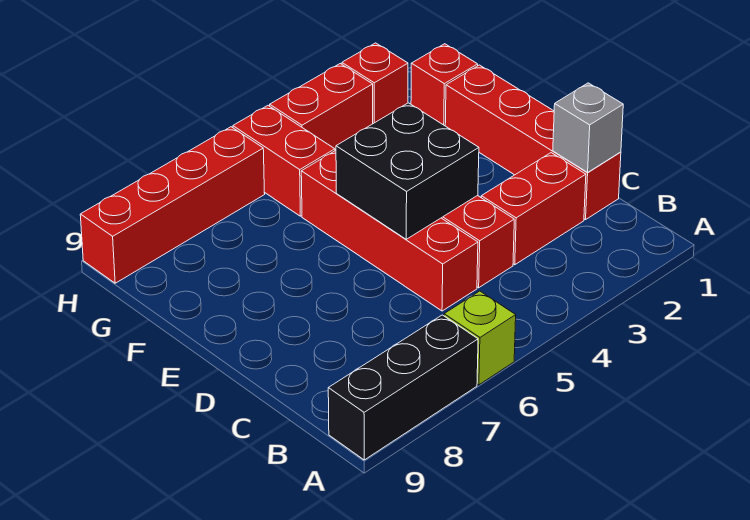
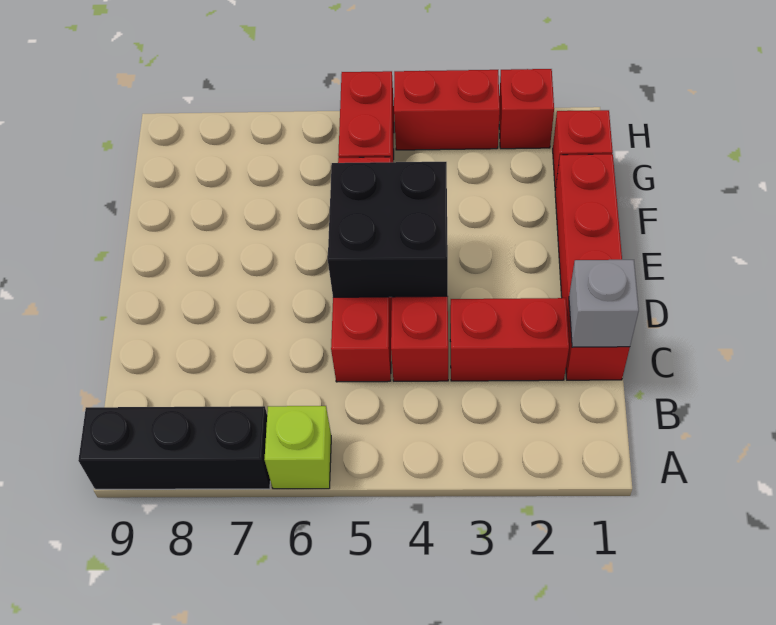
red brick H6:H9 level 1 -> none

